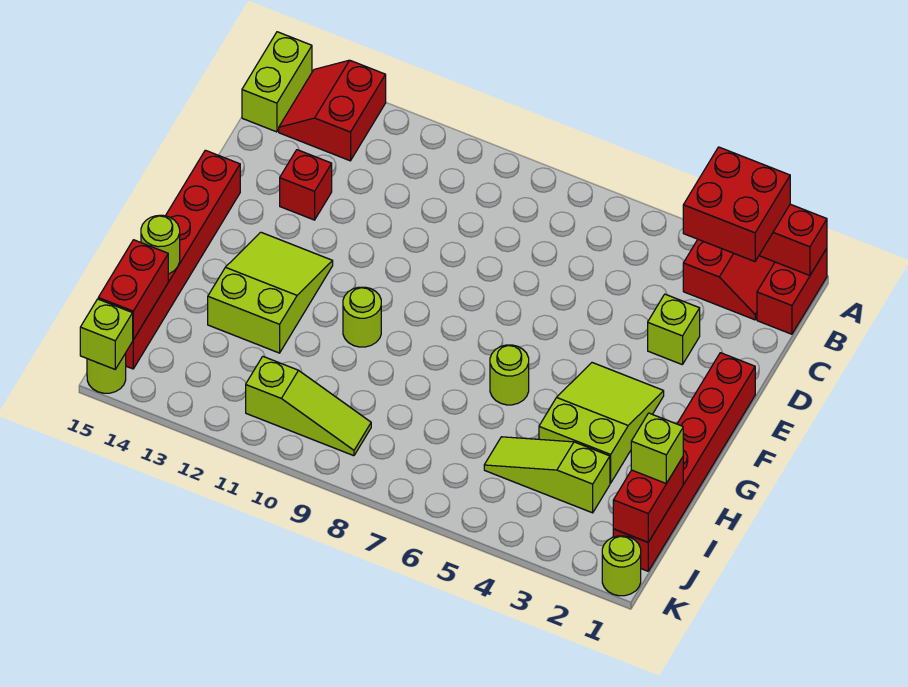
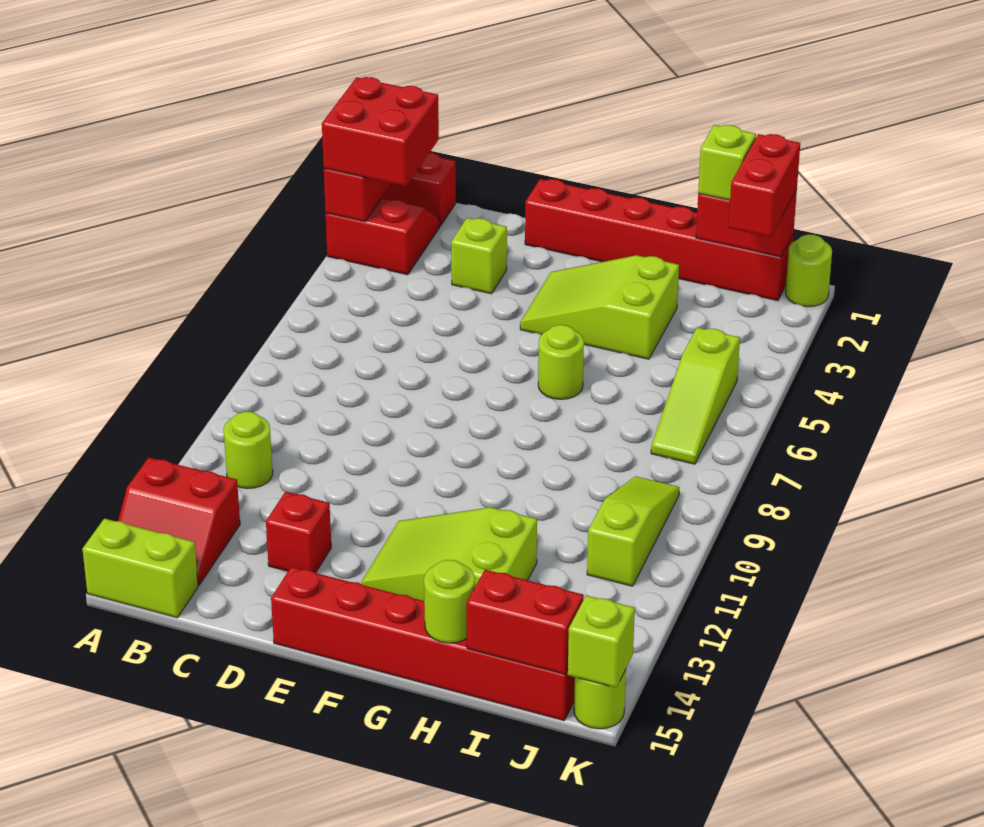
lime round brick G10 level 1 -> lime round brick B11 level 1
lime slope I3:I5 level 1 top 3 -> lime slope J5:J7 level 1 top 5
none -> red brick J1:J2 level 3

